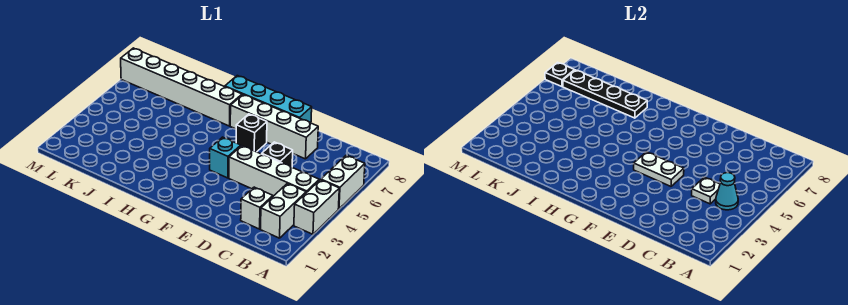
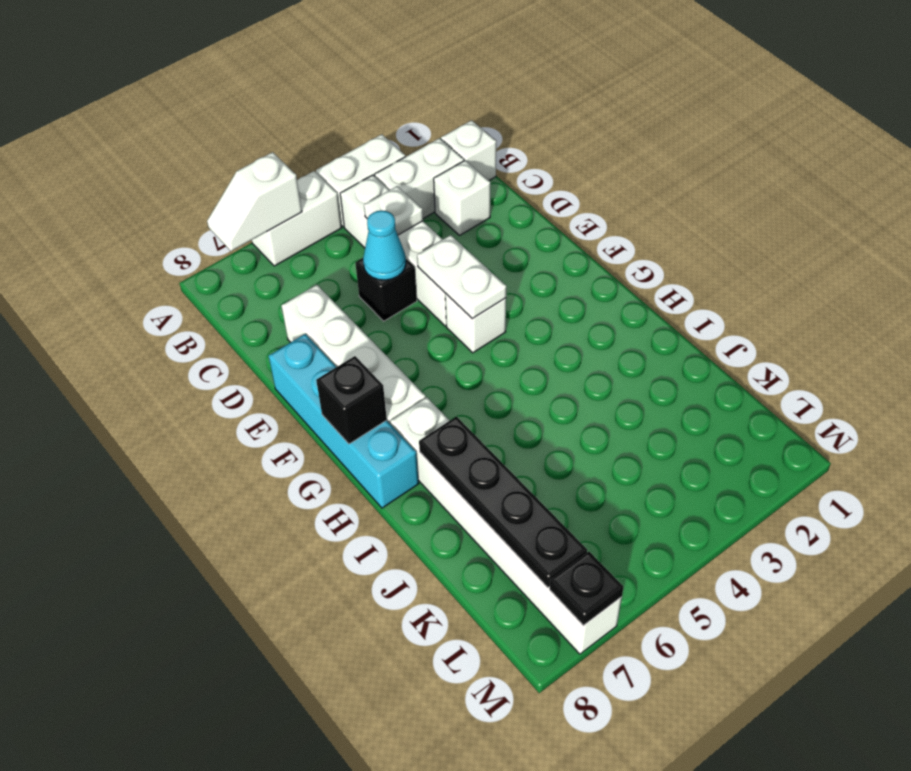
none -> white slope A6:A7 level 2 top 6
none -> white brick B1 level 1
cyan cone B4 level 2 -> cyan cone D5 level 2
cyan brick F4 level 1 -> white brick F4 level 1
black brick F6 level 1 -> black brick G8 level 2

